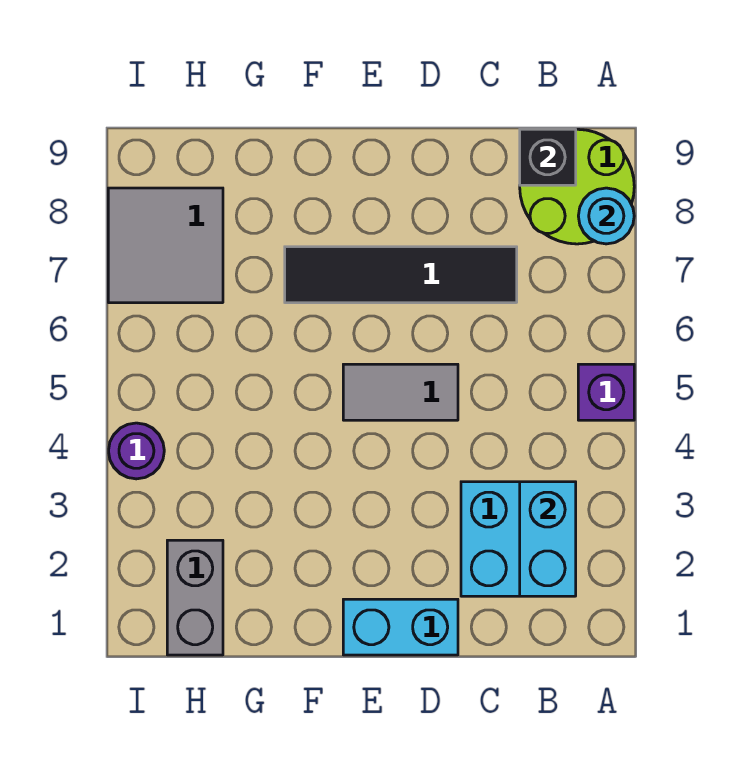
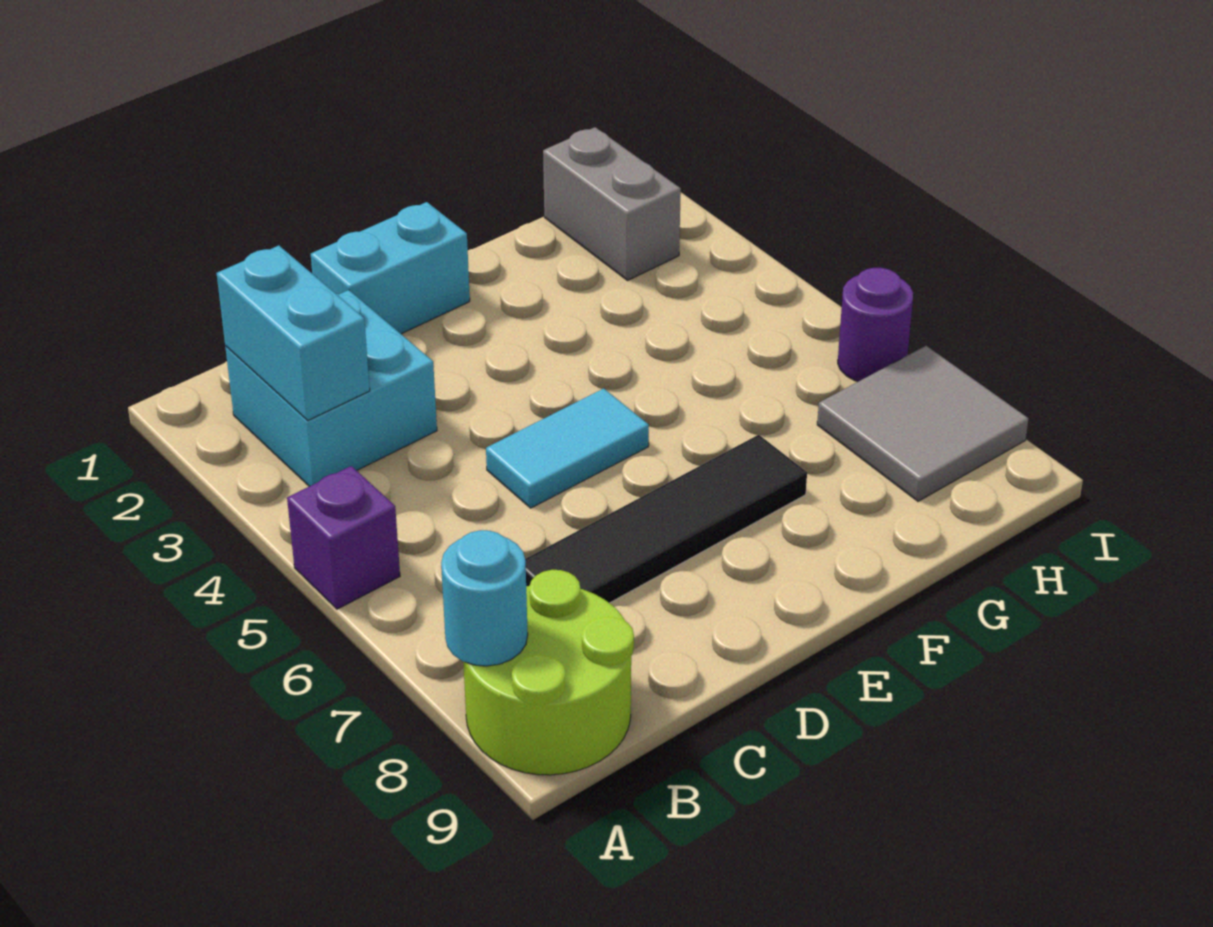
black brick B9 level 2 -> none
grey tile D5:E5 level 1 -> cyan tile D5:E5 level 1
purple round brick I4 level 1 -> purple round brick I6 level 1

